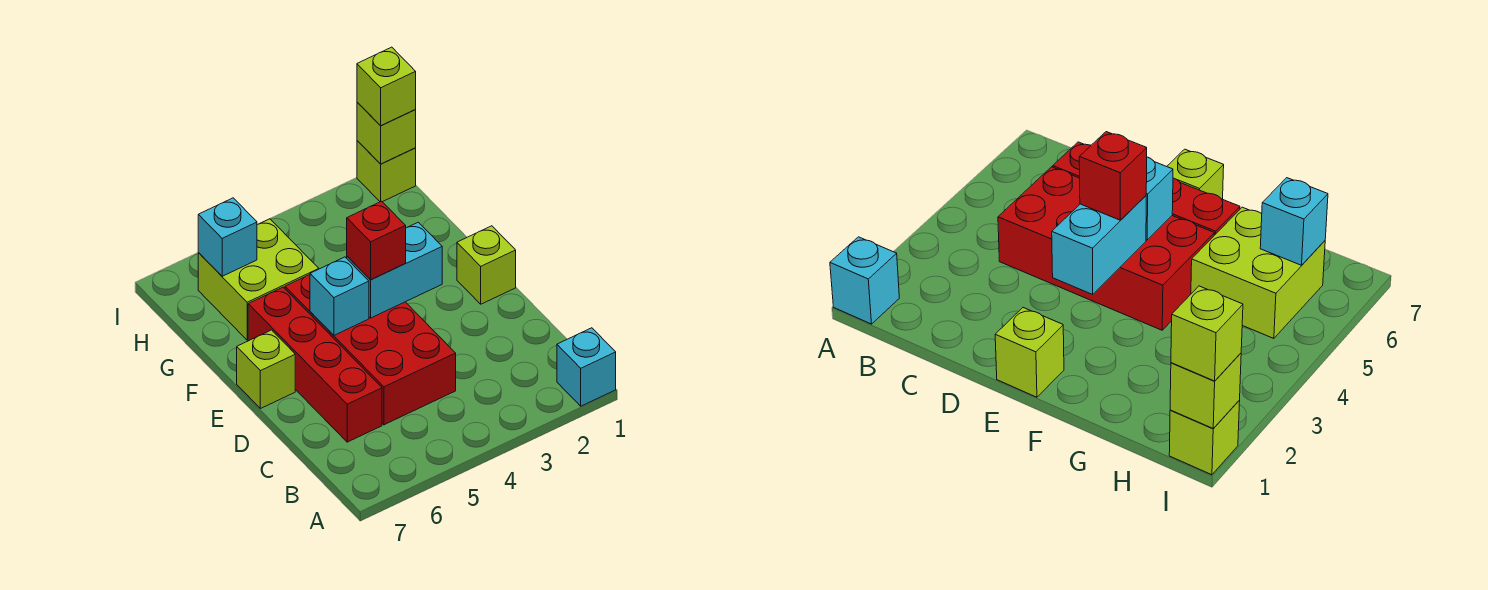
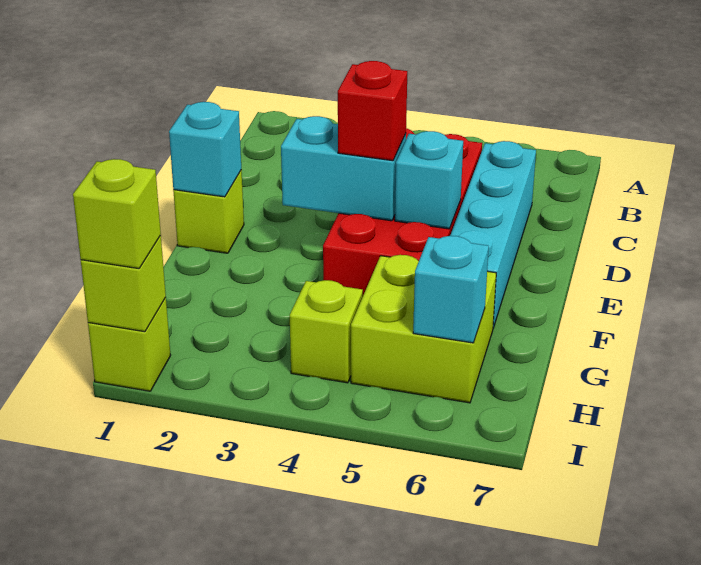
cyan brick A1 level 1 -> cyan brick E1 level 2
red brick C6:F6 level 1 -> cyan brick C6:F6 level 1
lime brick E7 level 1 -> lime brick H4 level 1

